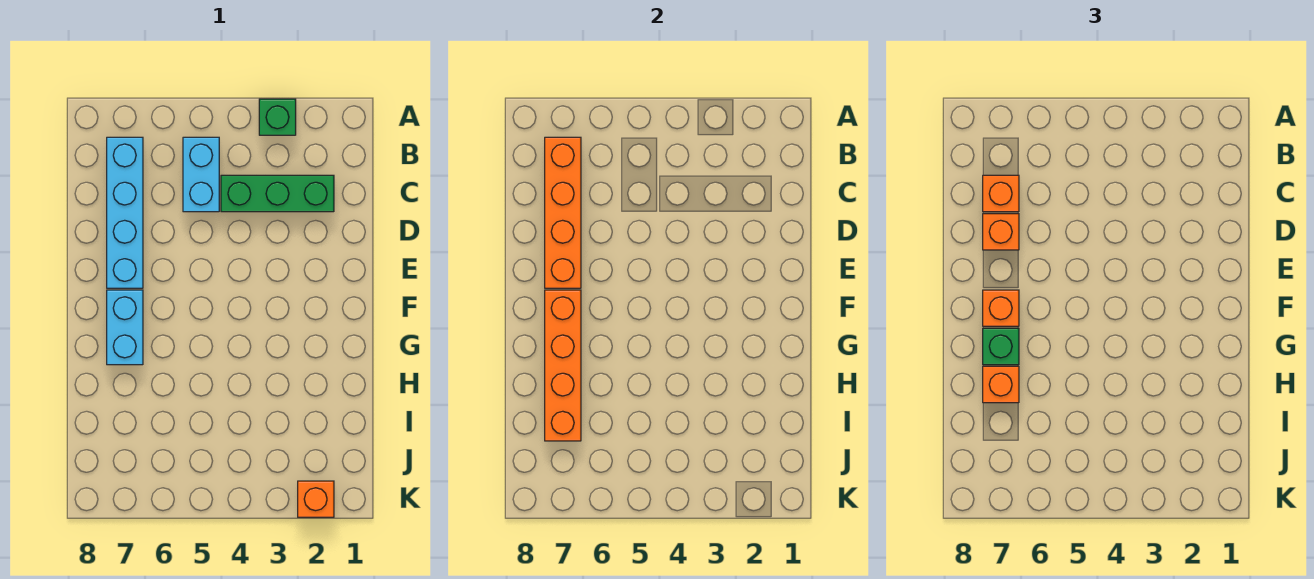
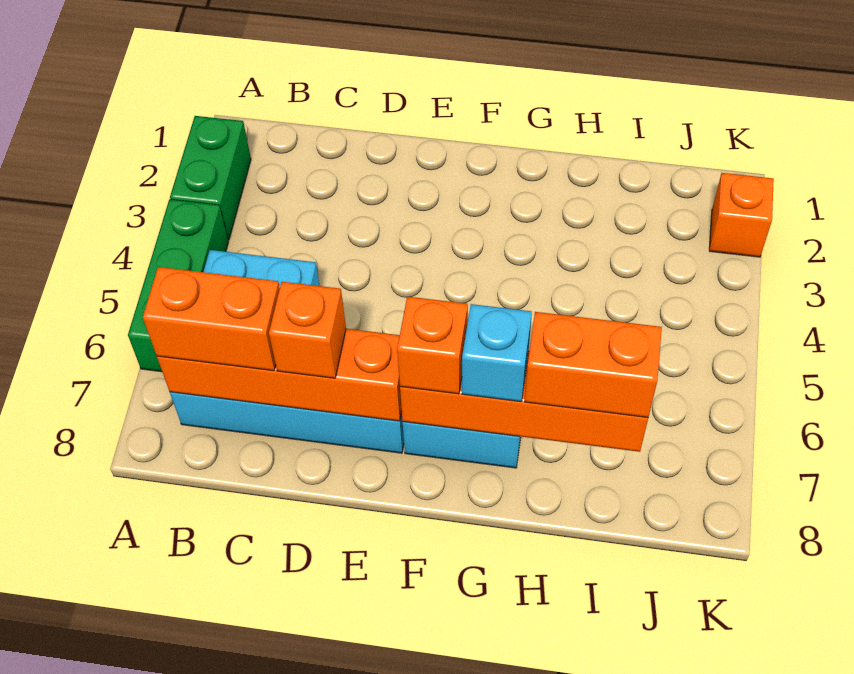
green brick A3 level 1 -> green brick A2:A3 level 1
green brick C2:C4 level 1 -> green brick A4:A6 level 1
orange brick C7 level 3 -> orange brick B7:C7 level 3
green brick G7 level 3 -> cyan brick G7 level 3
orange brick H7 level 3 -> orange brick H7:I7 level 3

